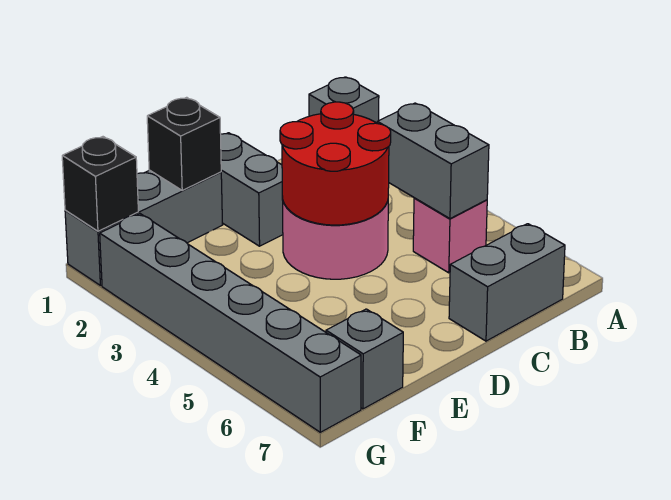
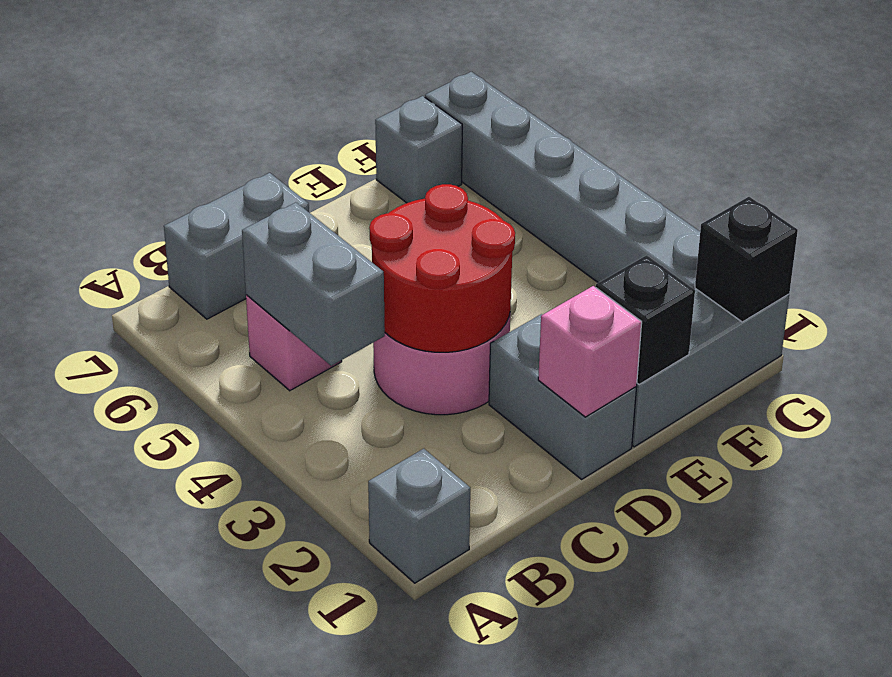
none -> pink brick D1 level 2

